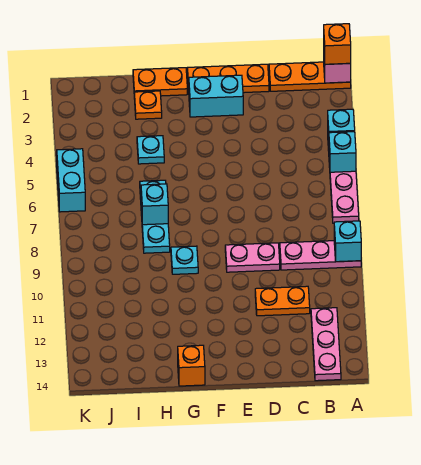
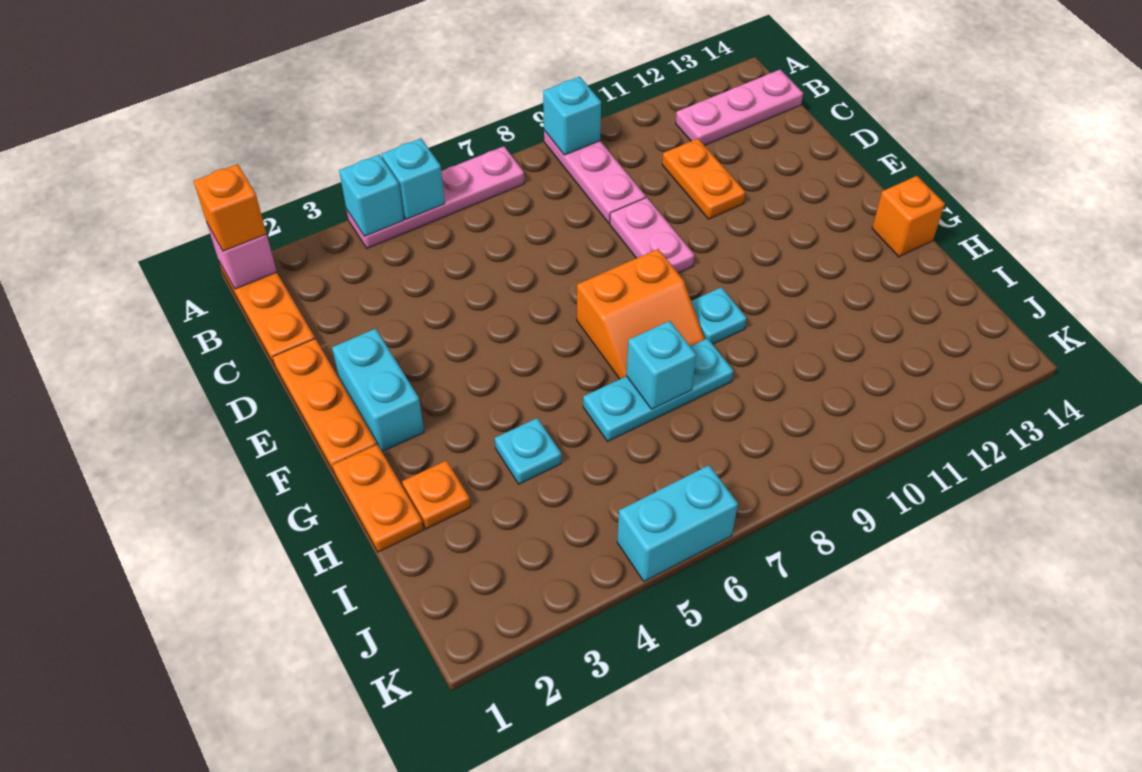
none -> orange slope F7:G8 level 1 top F

